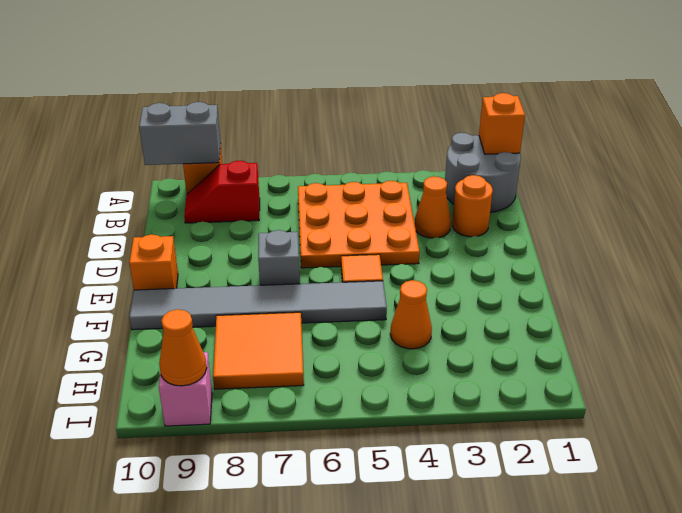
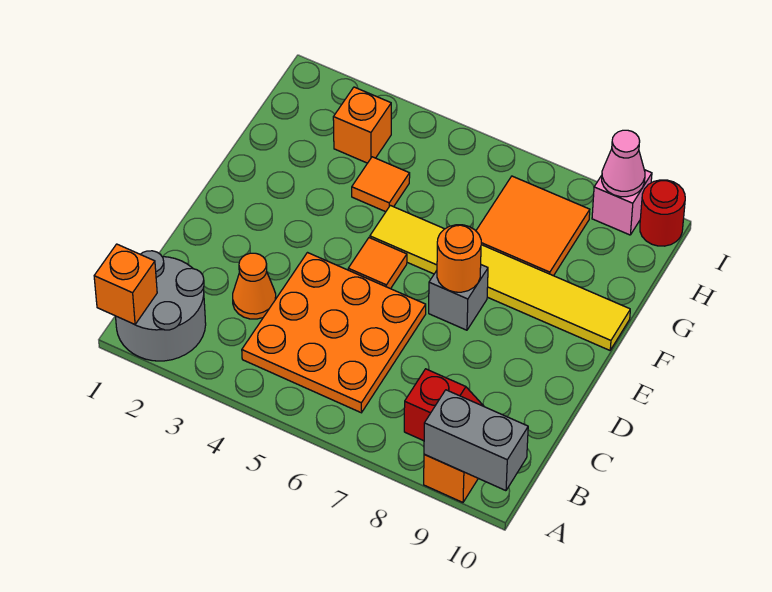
orange round brick C2 level 1 -> orange round brick E7 level 2
orange brick E10 level 1 -> orange brick H3 level 1
grey tile F5:F10 level 1 -> yellow tile F5:F10 level 1
orange cone G4 level 1 -> orange tile G4 level 1
orange cone I9 level 2 -> pink cone I9 level 2
none -> red round brick I10 level 1

